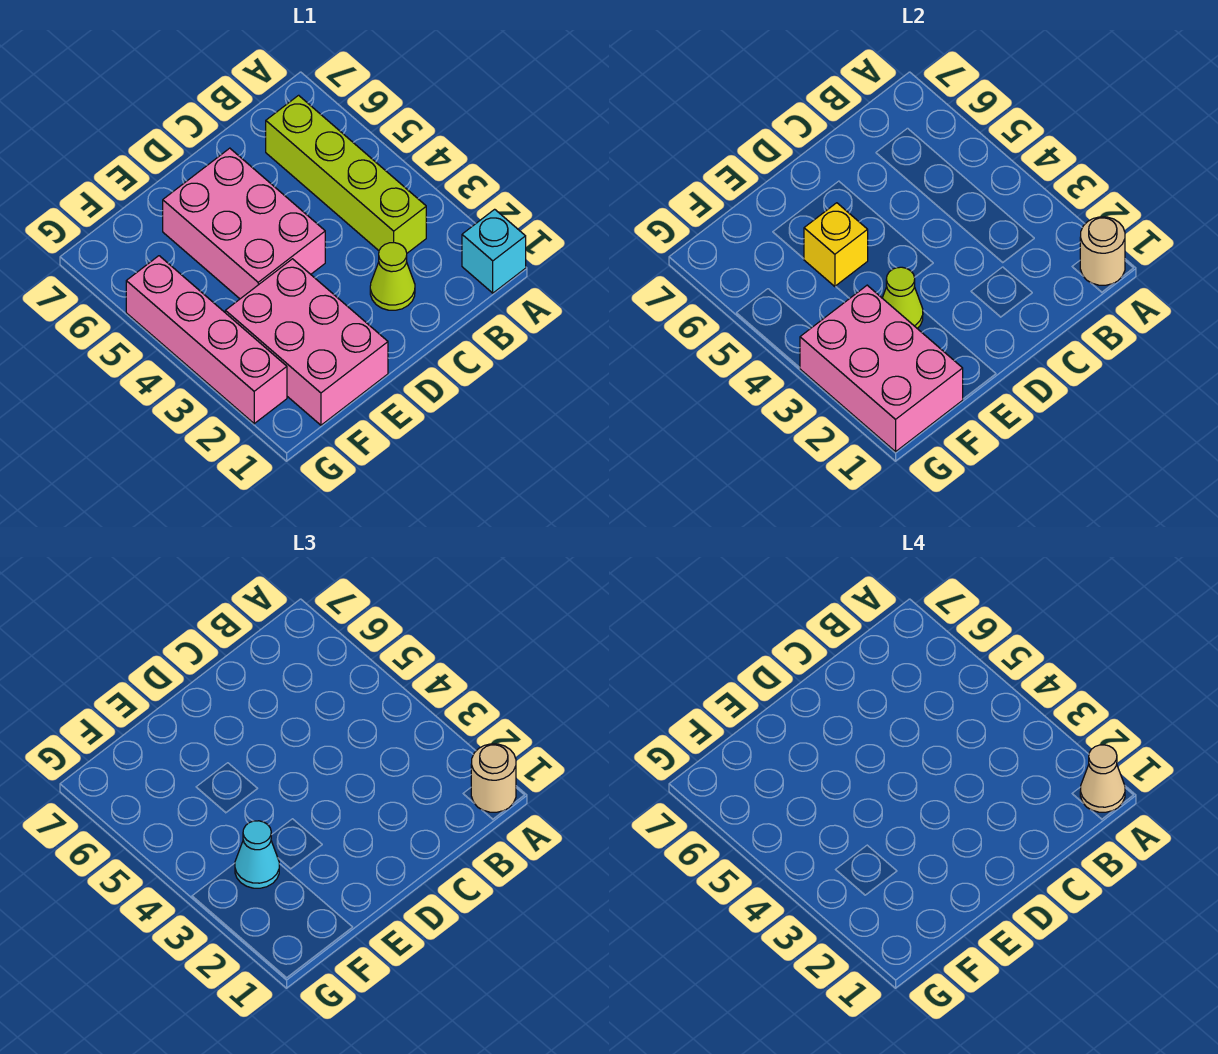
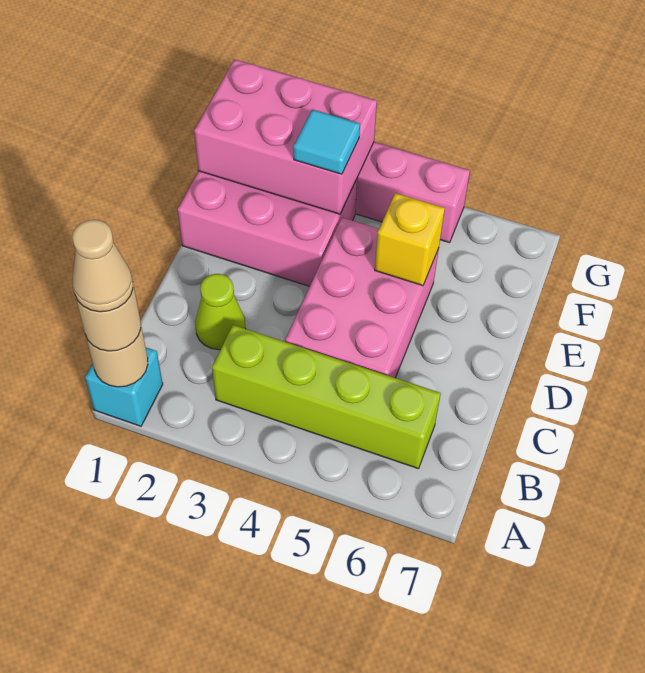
pink brick D4:E6 level 1 -> pink brick C4:E5 level 1
lime cone E3 level 2 -> none
cyan cone F3 level 3 -> cyan tile F3 level 3

